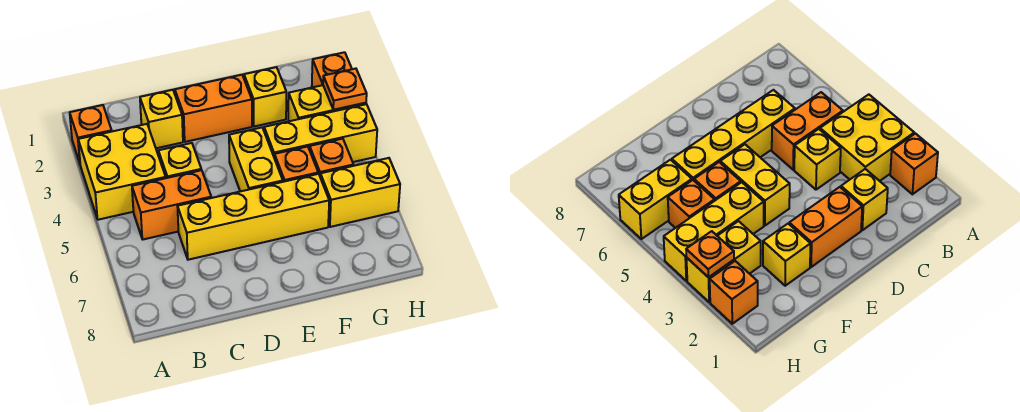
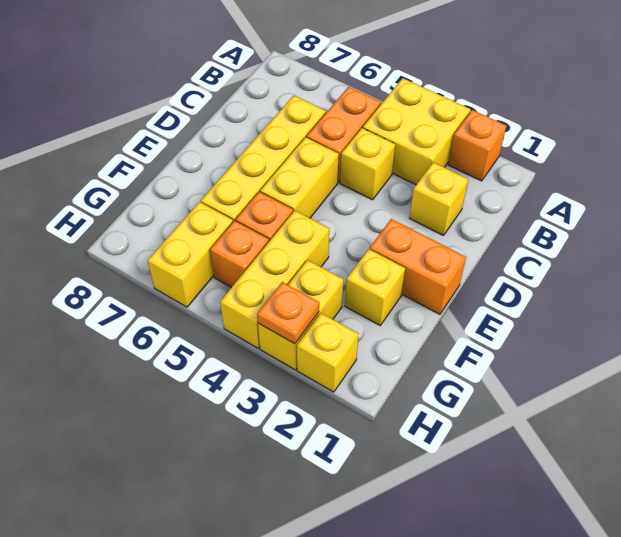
orange brick D2:E2 level 1 -> orange brick E1:E2 level 1
yellow brick E4:E5 level 1 -> yellow brick D5:E5 level 1
orange brick H2 level 1 -> yellow brick H2 level 1

